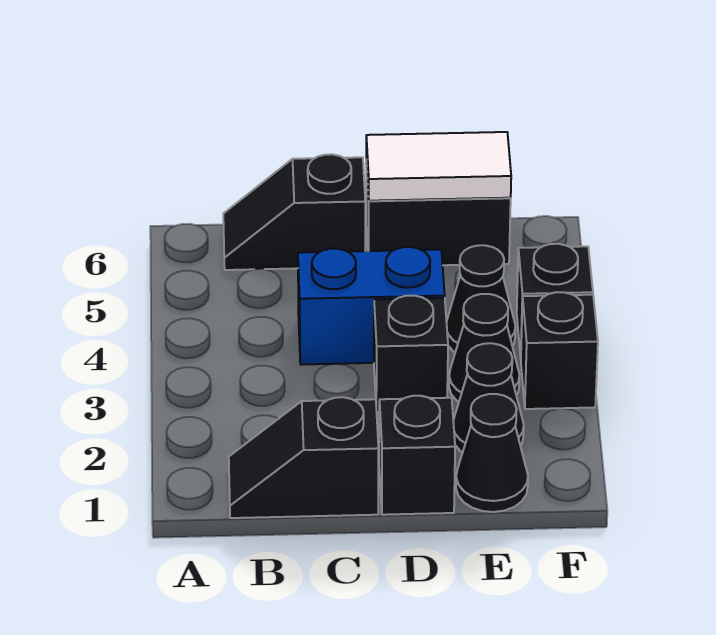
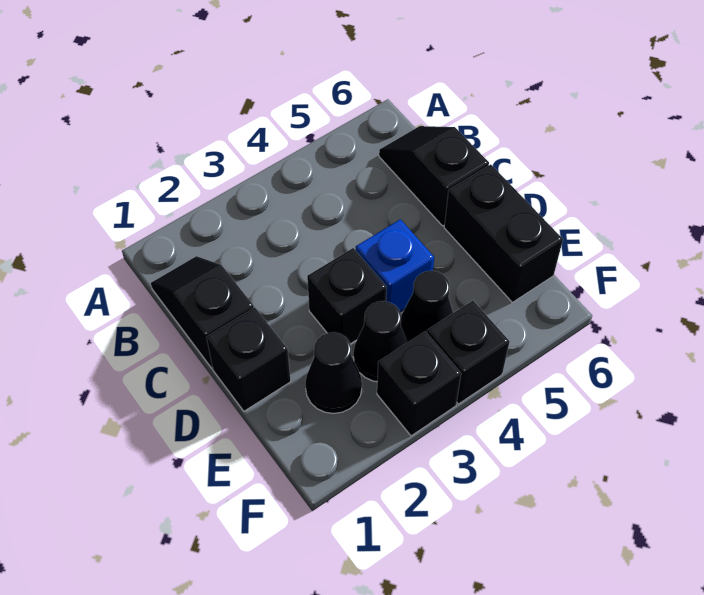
blue brick C4:D4 level 1 -> blue brick D4 level 1
white tile D6:E6 level 2 -> none
black cone E1 level 1 -> none

